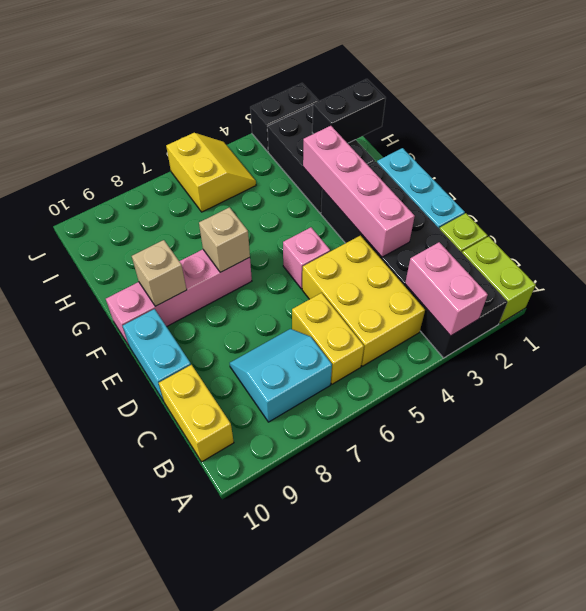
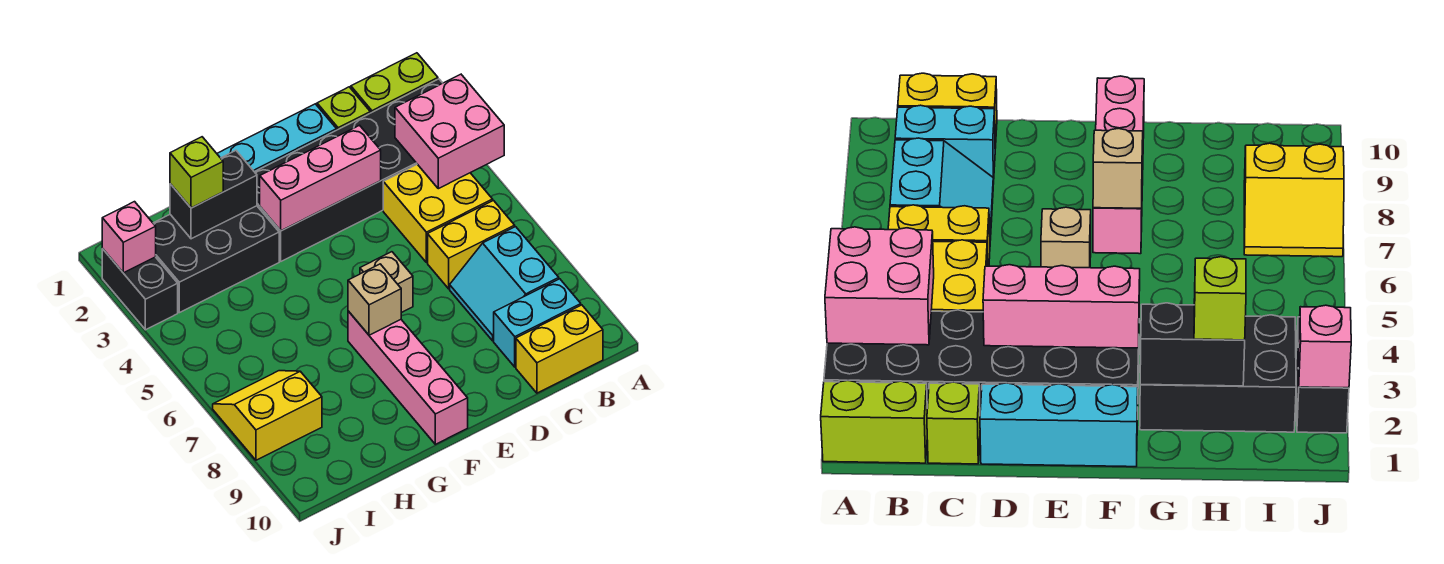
pink brick A3:B3 level 2 -> pink brick A3:B4 level 2
yellow brick B4:D5 level 1 -> yellow brick B4:C5 level 1
pink brick D3:G3 level 2 -> pink brick D3:F3 level 2
cyan brick D10:E10 level 1 -> cyan brick B9:C9 level 1
pink brick E5 level 1 -> pink brick J2 level 2
tan brick F9 level 2 -> tan brick E6 level 1
black brick H1:H2 level 2 -> black brick G2:H2 level 2
none -> lime brick H2 level 3
yellow slope I5:J6 level 1 top 6 -> yellow slope I7:J8 level 1 top 8

